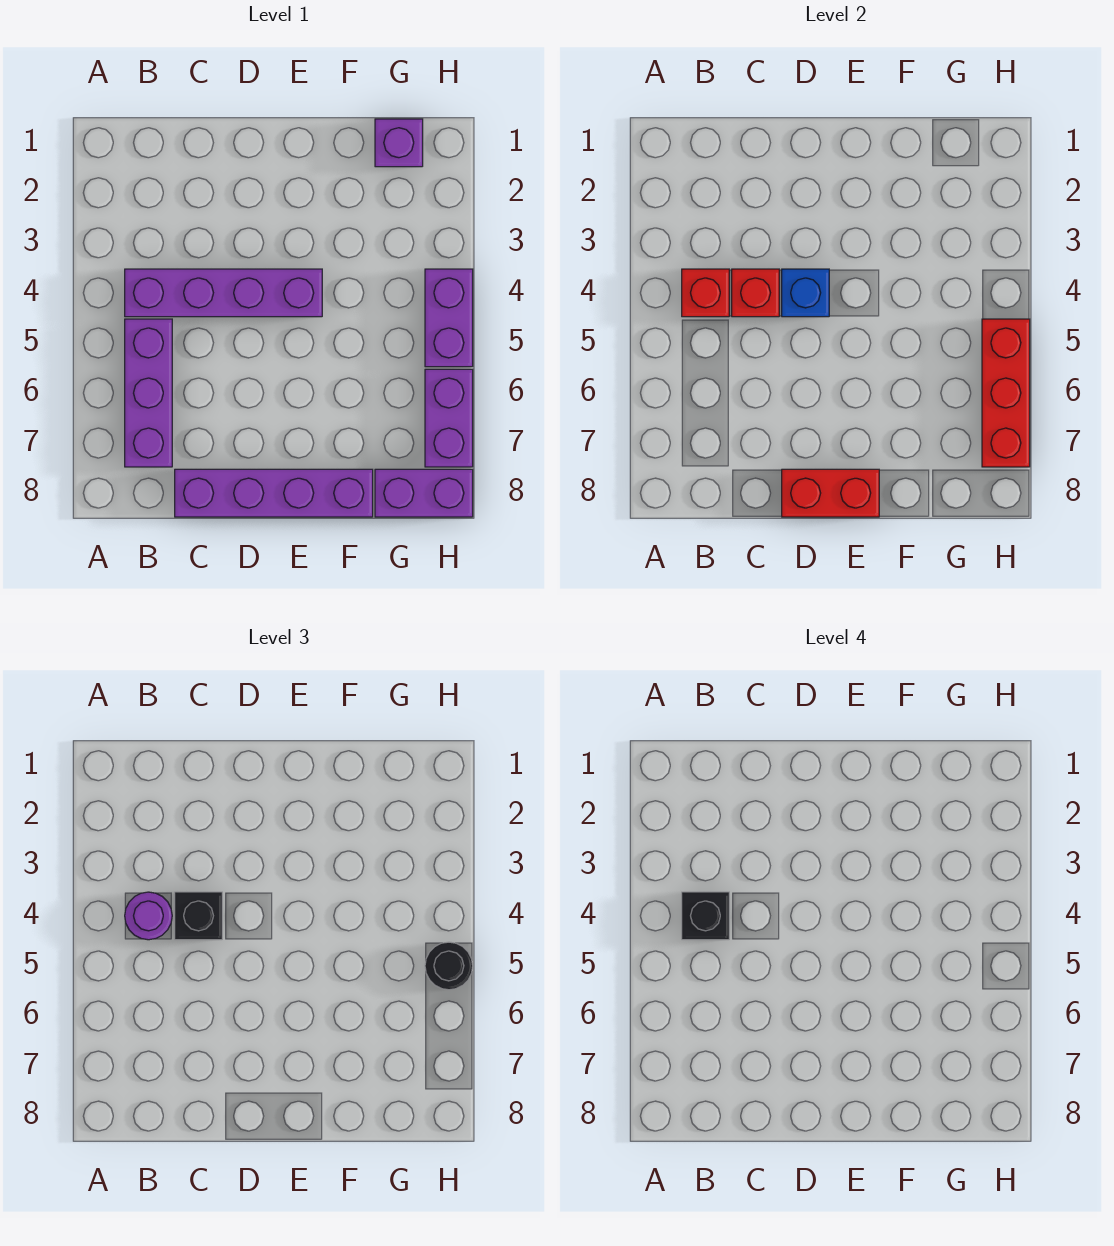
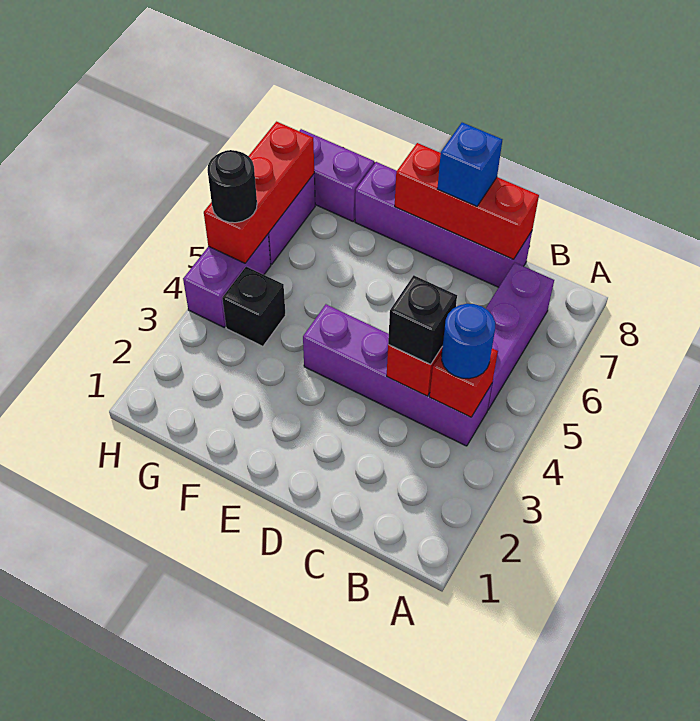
purple round brick B4 level 3 -> blue round brick B4 level 3
black brick B4 level 4 -> black brick G4 level 1
blue brick D4 level 2 -> blue brick D8 level 3
red brick D8:E8 level 2 -> red brick C8:E8 level 2
purple brick G1 level 1 -> none

